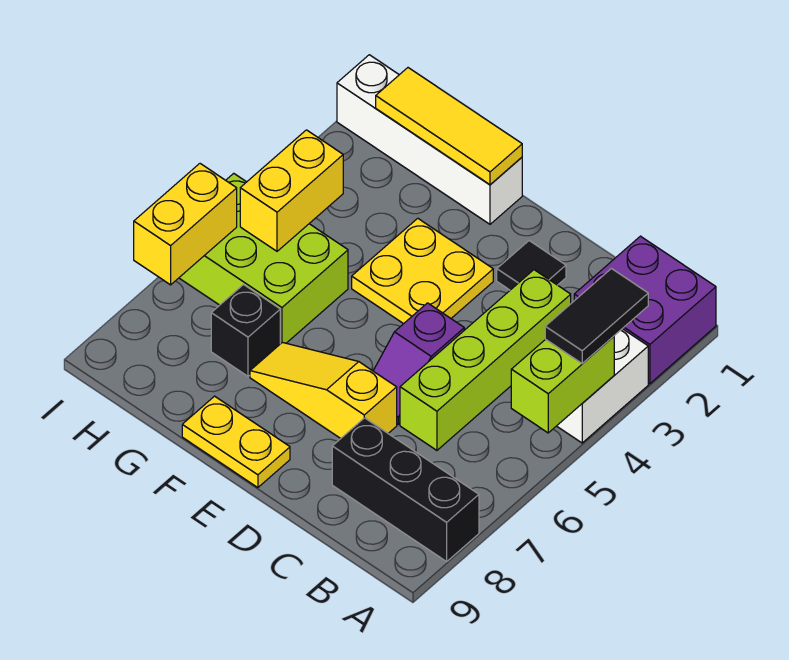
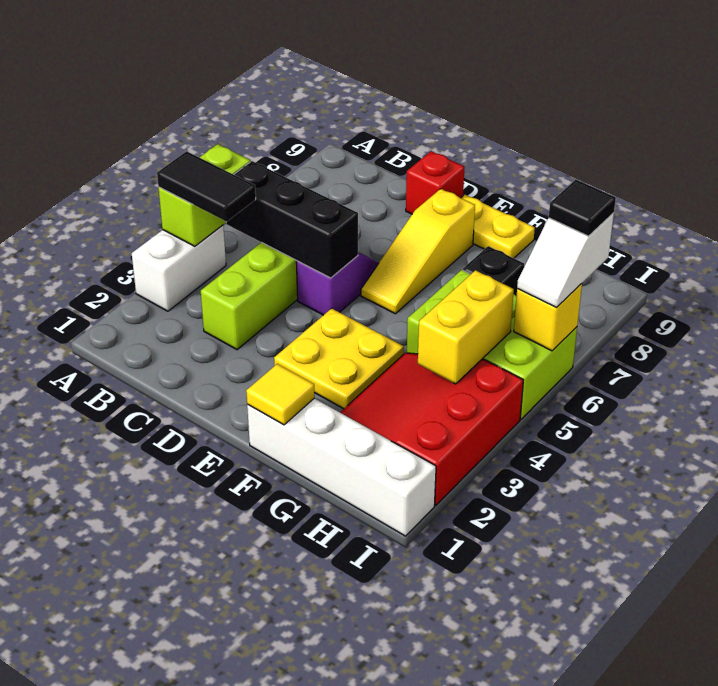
purple brick A1:B2 level 1 -> none
black tile A3:A4 level 3 -> black tile A4:B4 level 3
black brick A8:C8 level 1 -> black brick B5:D5 level 2
black tile D2 level 1 -> black tile I7 level 4
yellow slope D7:F7 level 1 top D -> yellow slope E6:E8 level 1 top 8
none -> red brick D9 level 1
yellow tile F1:H1 level 2 -> yellow tile F1 level 2
none -> red slope G2:I4 level 1 top I
yellow brick I6:I7 level 2 -> yellow brick I6 level 2
none -> white slope I6:I7 level 3 top 7

